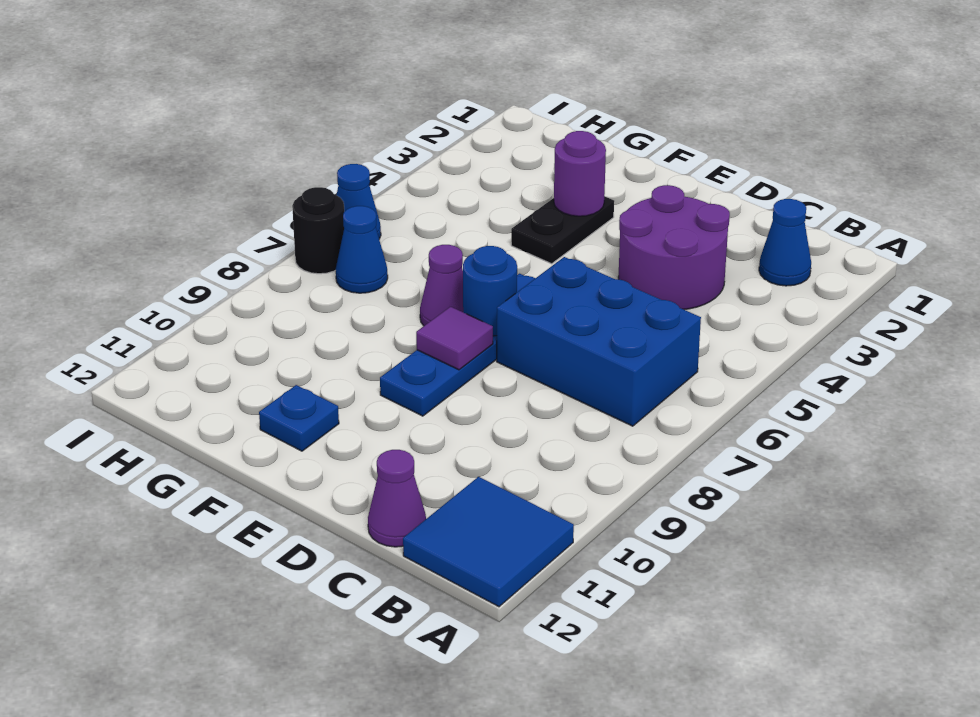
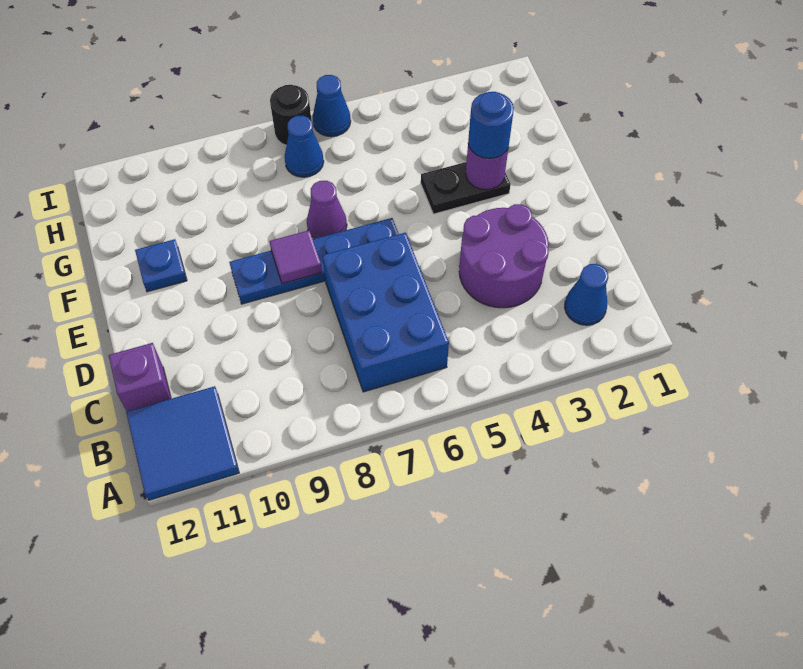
purple cone C12 level 1 -> purple brick C12 level 1
blue round brick E7 level 2 -> blue round brick F3 level 3

